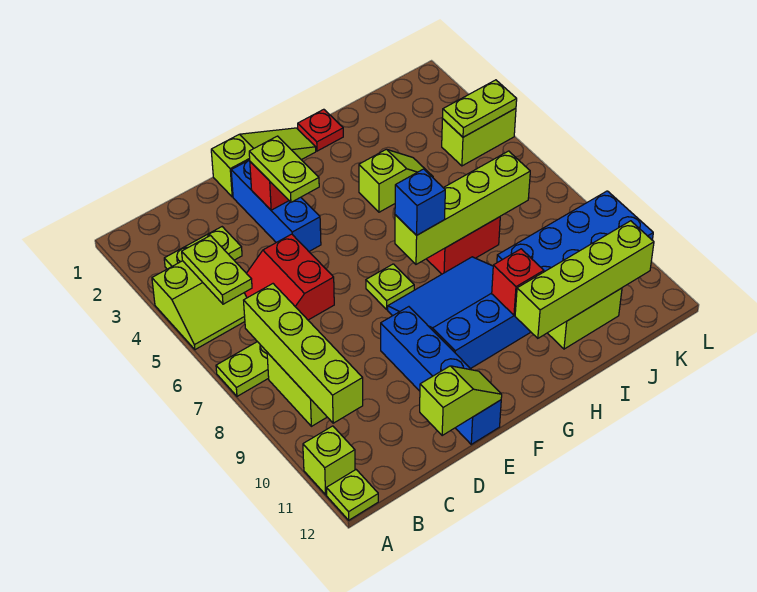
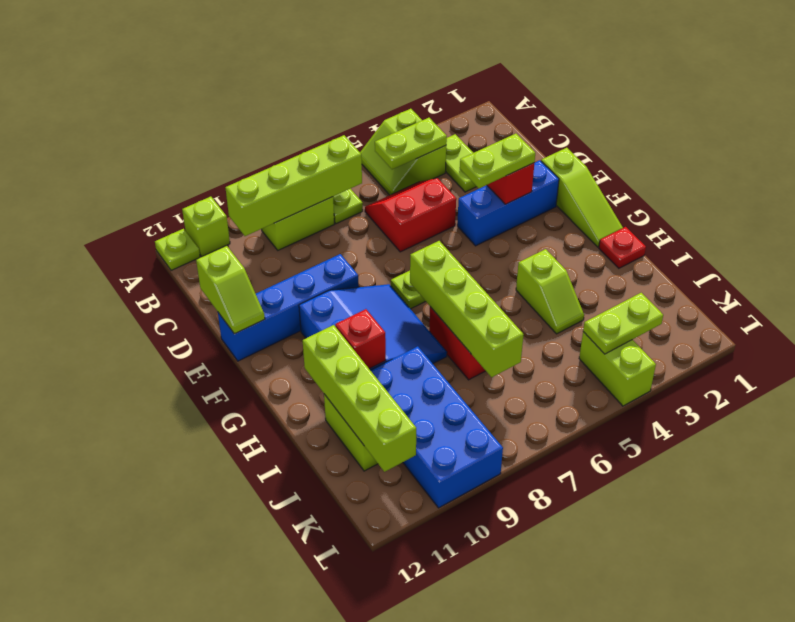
blue brick G7 level 3 -> none
lime plate K4:L4 level 2 -> lime plate K3:K4 level 2

